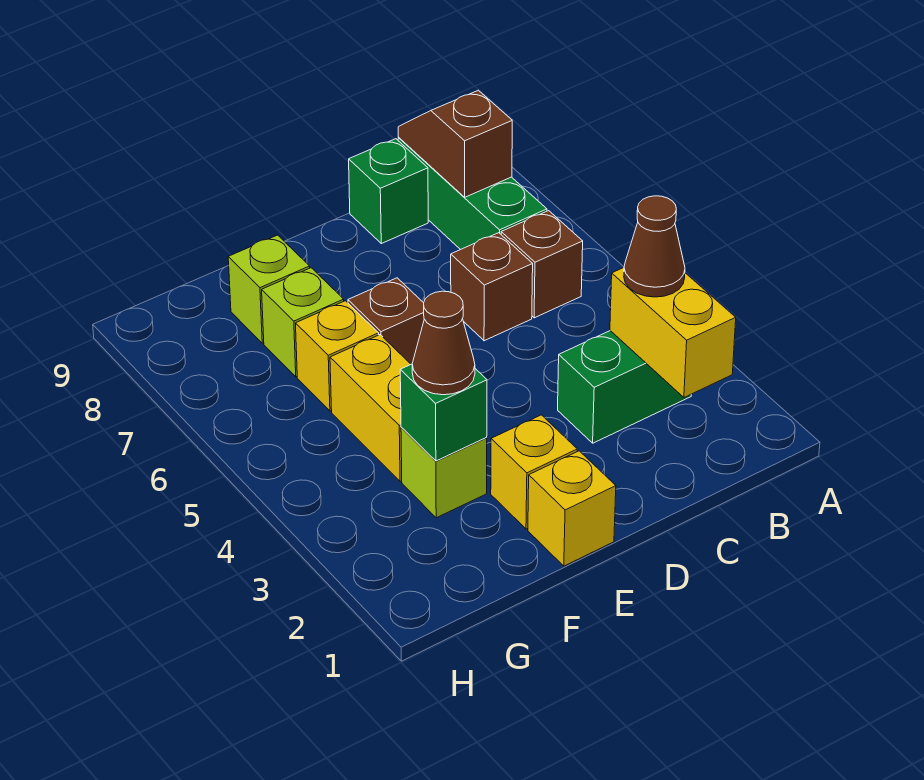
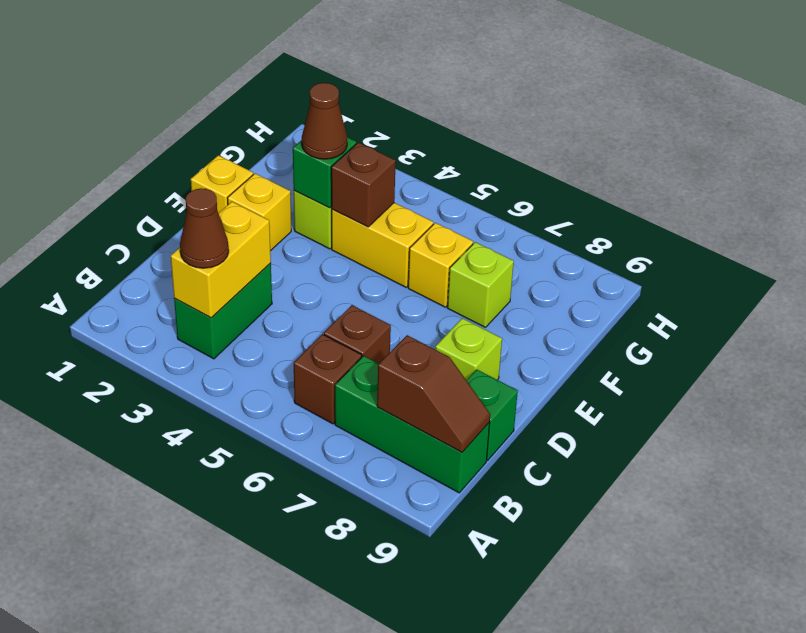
yellow brick B2:B3 level 2 -> yellow brick B3:C3 level 2
brown brick E6 level 1 -> brown brick F4 level 2
lime brick F8 level 1 -> lime brick D8 level 1

